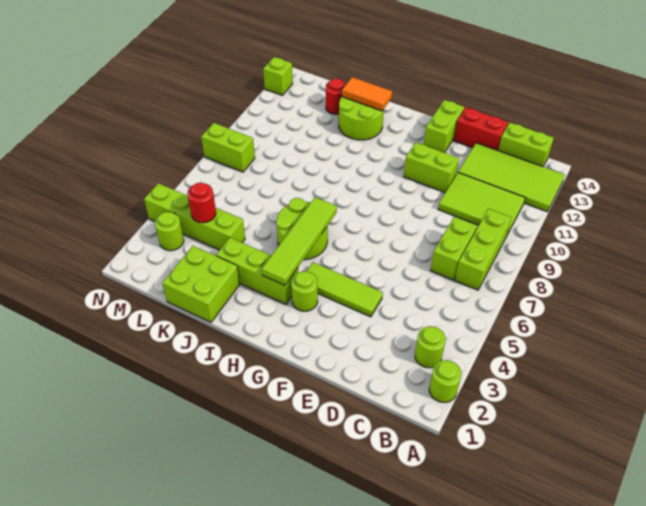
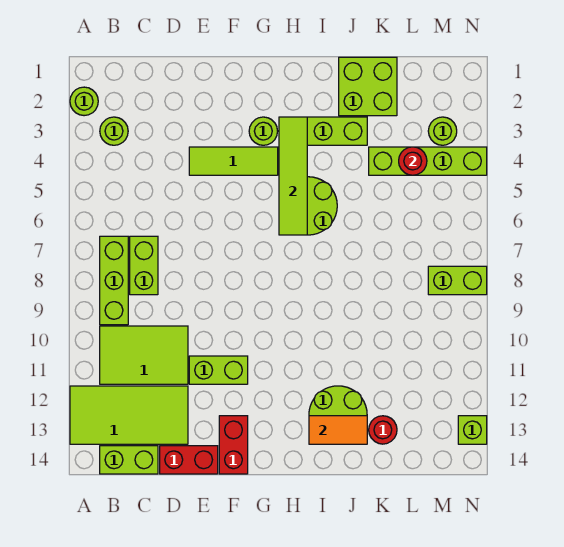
lime brick F13:F14 level 1 -> red brick F13:F14 level 1

